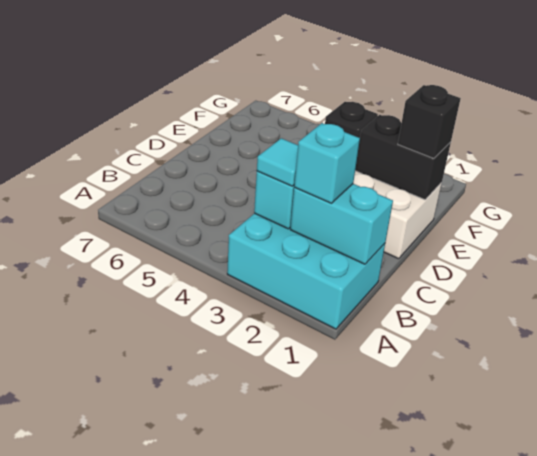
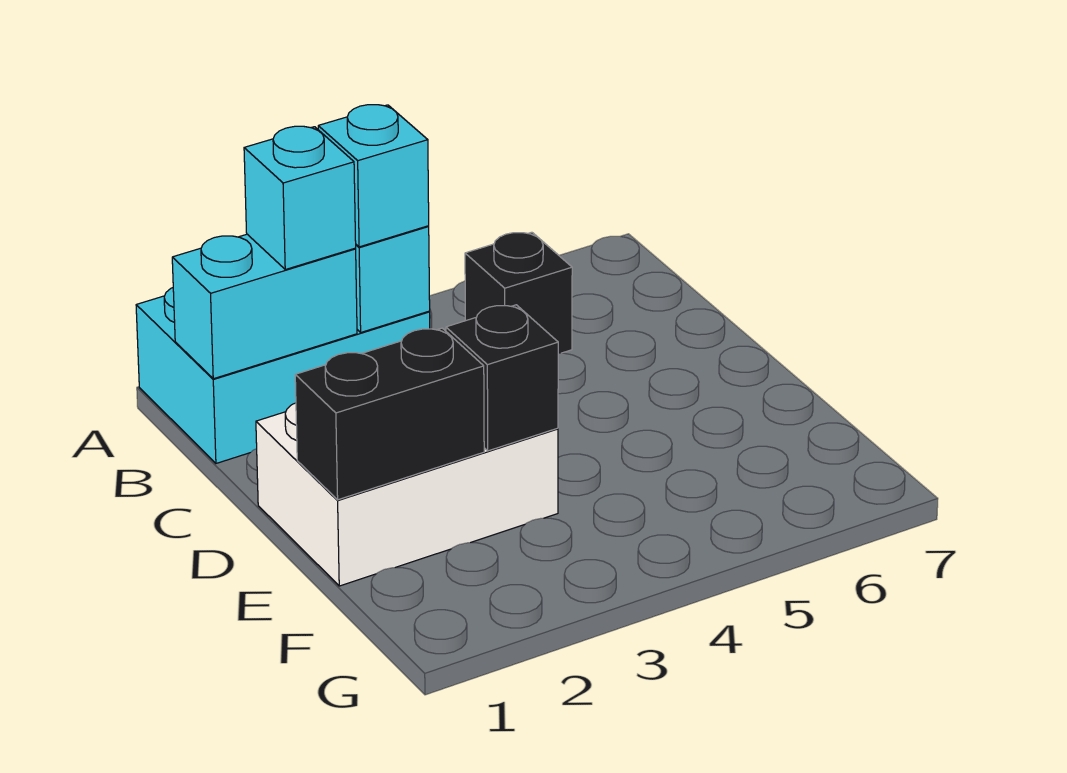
cyan tile B3 level 3 -> cyan brick B3 level 3
black brick E1 level 3 -> black brick B5 level 1

